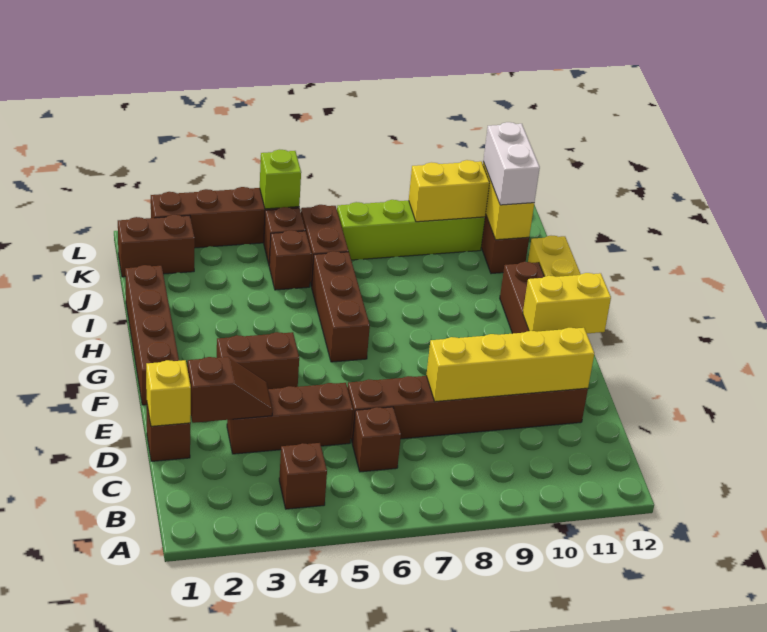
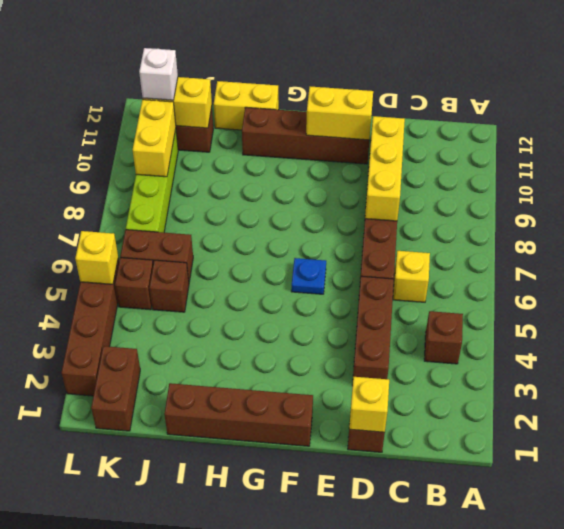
brown brick C6 level 1 -> yellow brick C6 level 1
brown slope D2:D3 level 2 top 2 -> none
yellow brick D8:D11 level 2 -> yellow brick D8:D10 level 2
brown brick F3:F4 level 1 -> none
none -> blue plate F6 level 1
yellow brick F11:F12 level 2 -> yellow brick E11:F11 level 2
brown brick G6:I6 level 1 -> none
white brick J11:K11 level 3 -> white brick K11 level 3
lime brick L5 level 2 -> yellow brick L5 level 2

